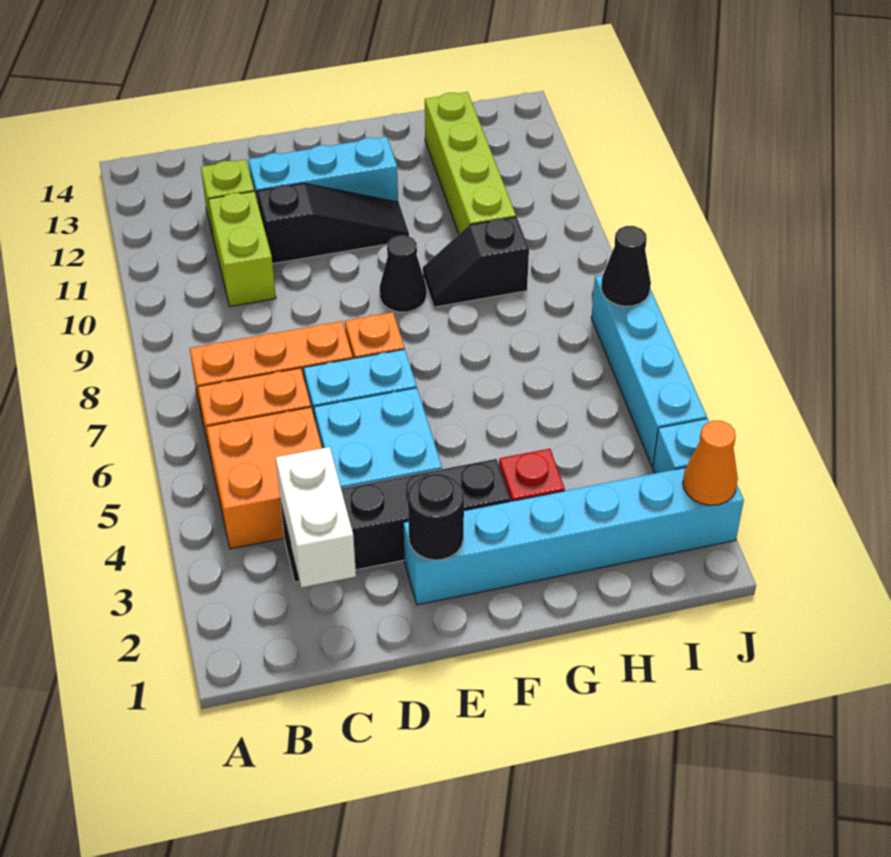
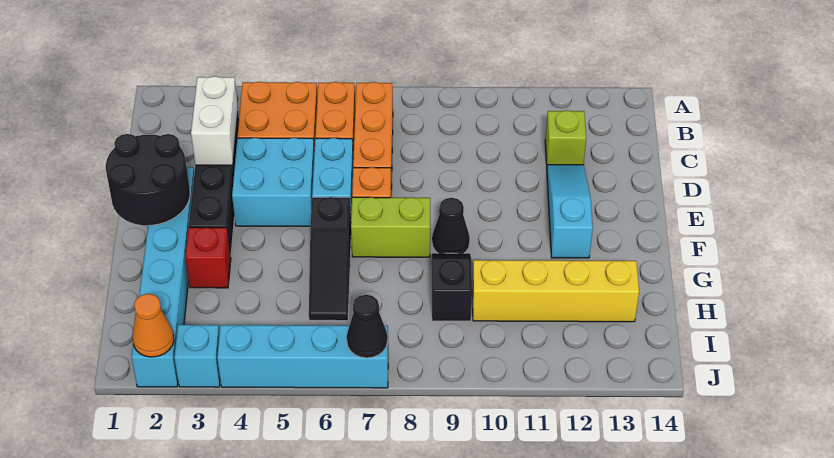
white brick C2:C3 level 2 -> white brick C3:D3 level 2
lime brick C10:C11 level 1 -> lime brick F7:F8 level 1
black slope D11:F11 level 1 top D -> black slope F6:H6 level 1 top F
cyan brick D12:F12 level 1 -> cyan slope D12:F12 level 1 top F
black round brick E2 level 2 -> black round brick E1:F2 level 2
lime brick H10:H13 level 1 -> yellow brick H10:H13 level 1

